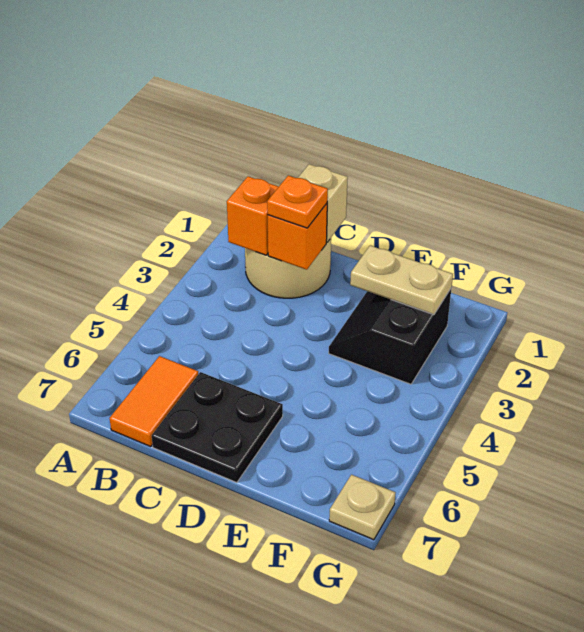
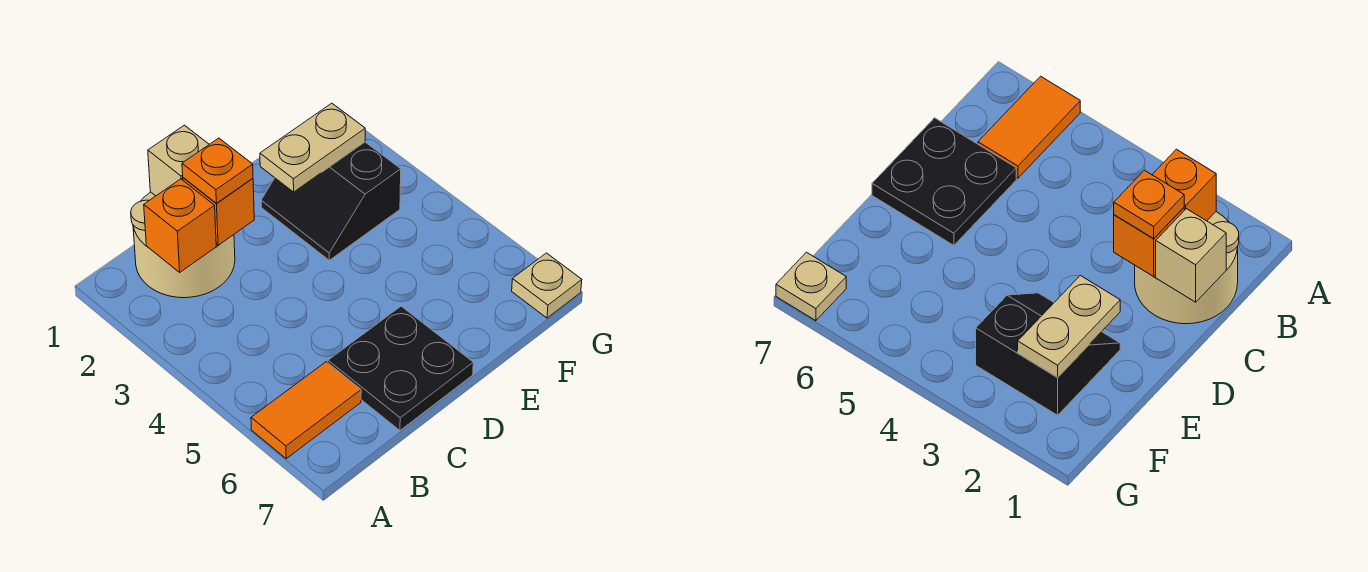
orange tile B6:B7 level 1 -> orange tile A6:B6 level 1

